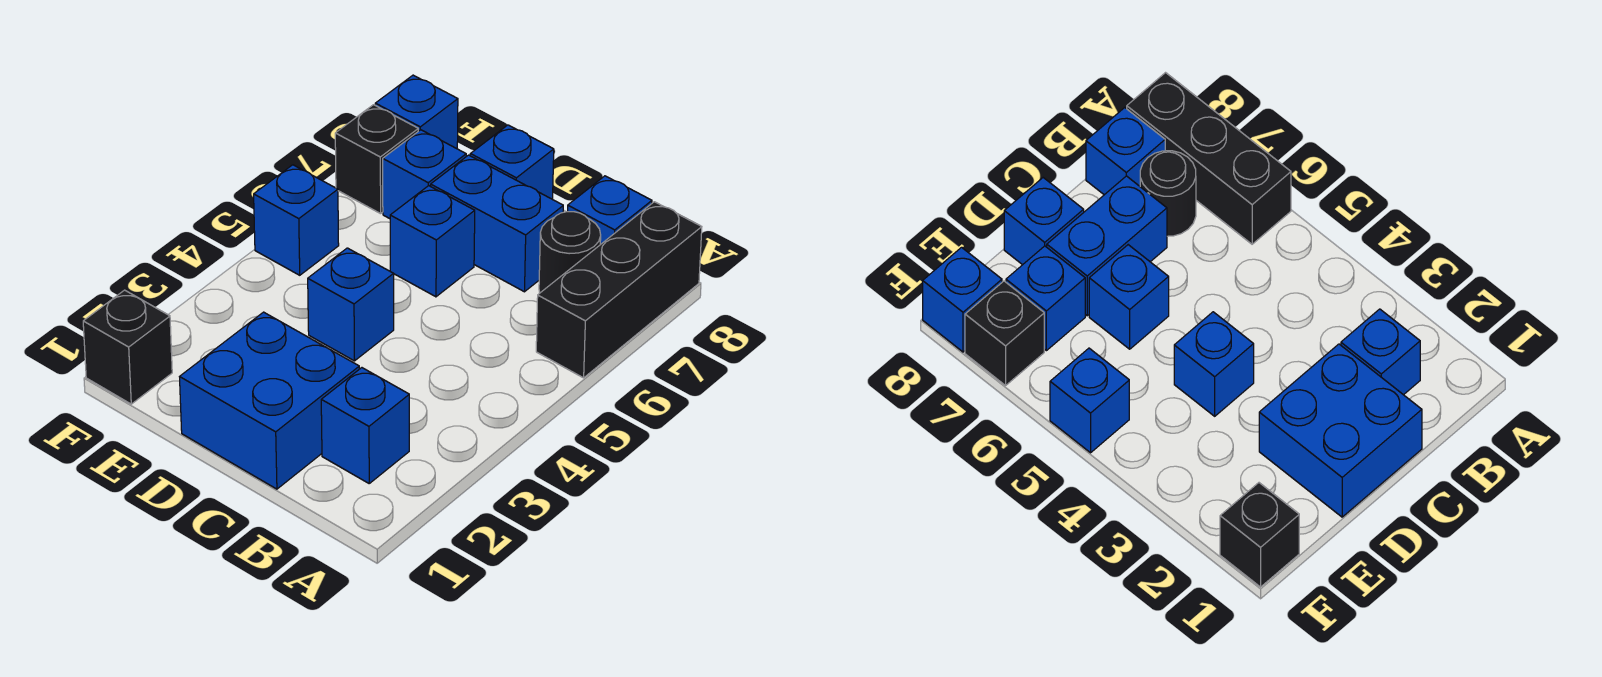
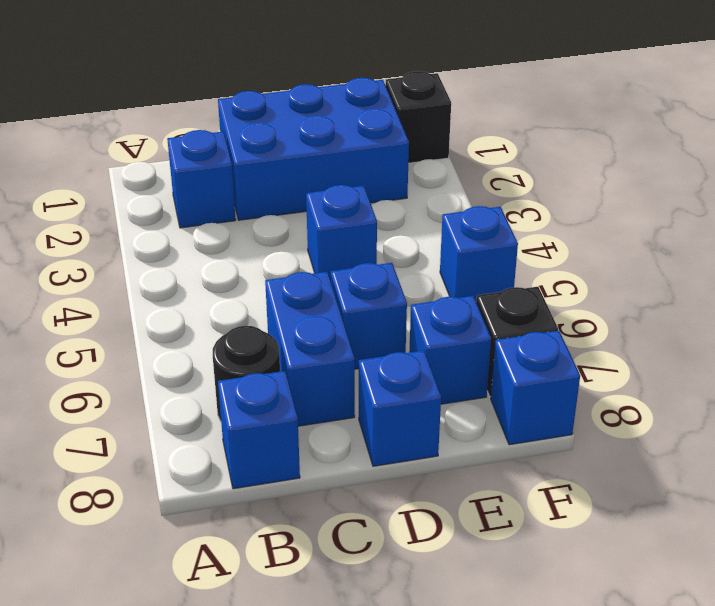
black brick A6:A8 level 1 -> none
blue brick C1:D2 level 1 -> blue brick C1:E2 level 1
blue brick C7:D7 level 1 -> blue brick C6:C7 level 1

